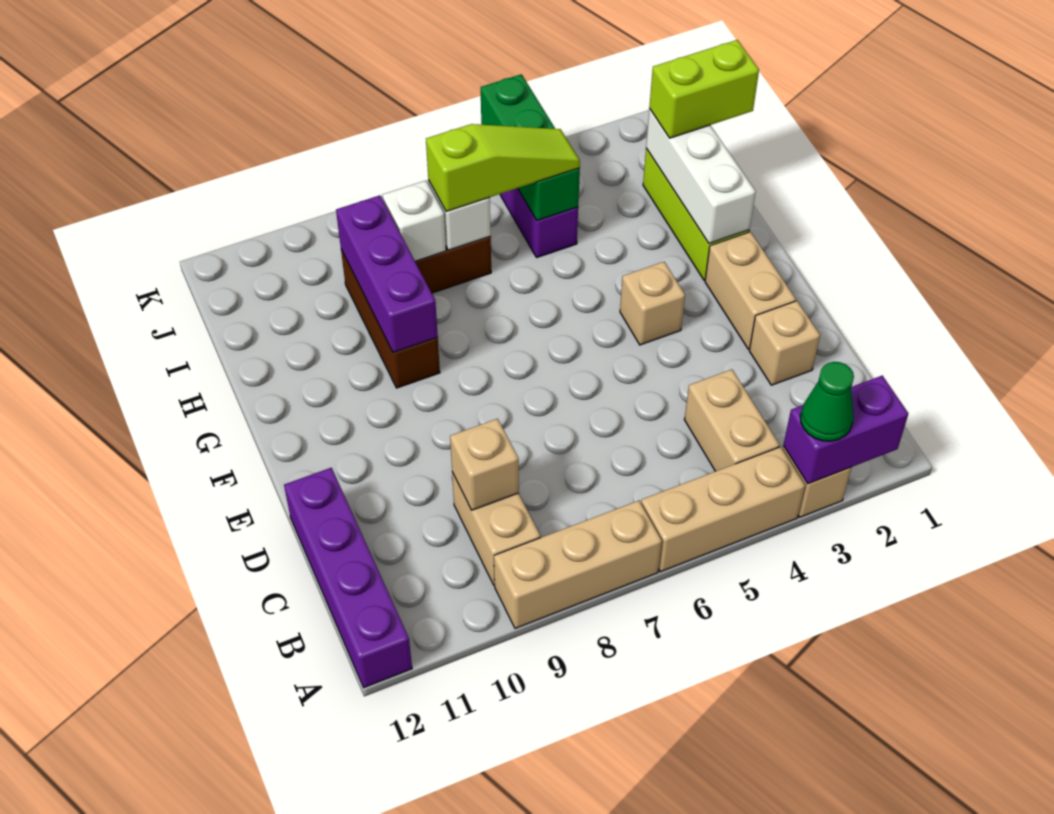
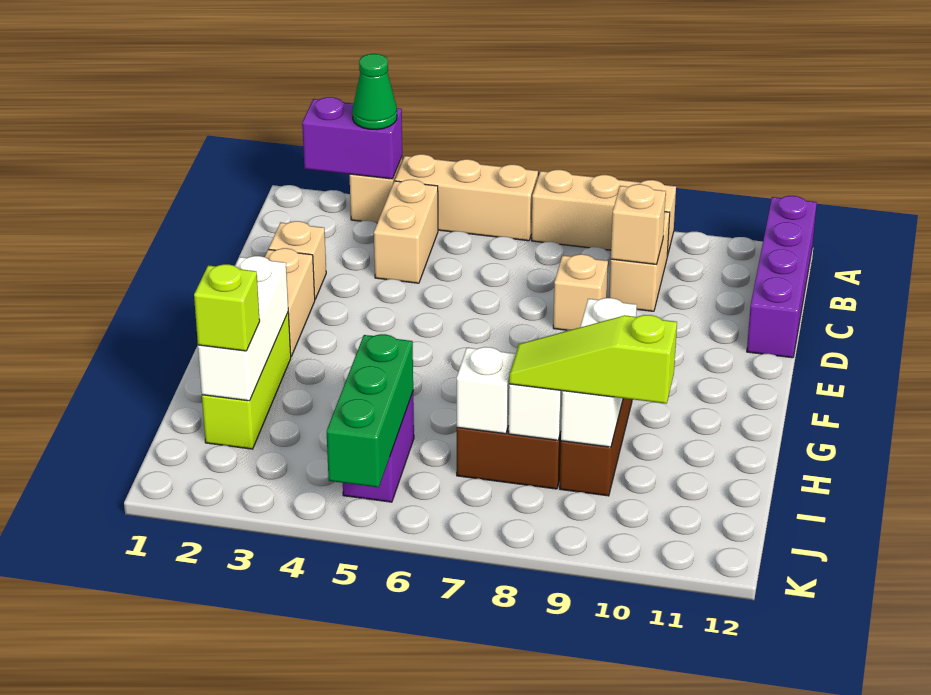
tan brick F4 level 1 -> tan brick D8 level 1
purple brick G9:I9 level 2 -> white brick G9:I9 level 2
lime brick I1:I2 level 3 -> lime brick I2 level 3
lime slope I5:I7 level 3 top 7 -> lime slope I8:I10 level 3 top 10

